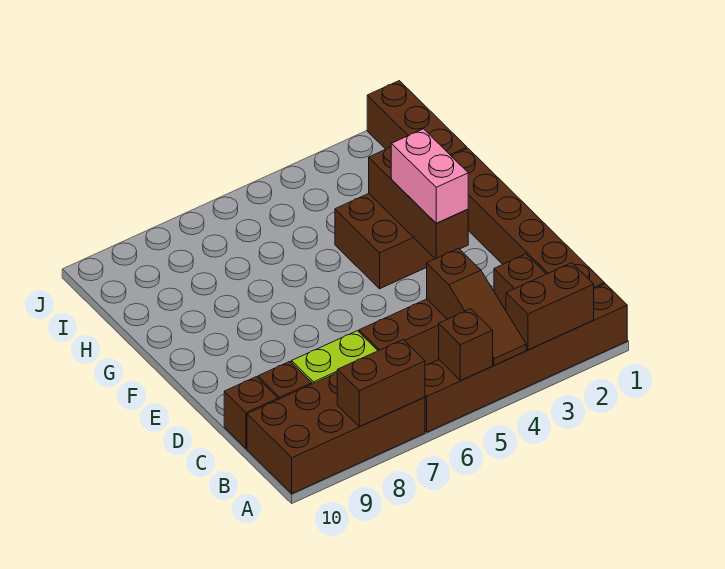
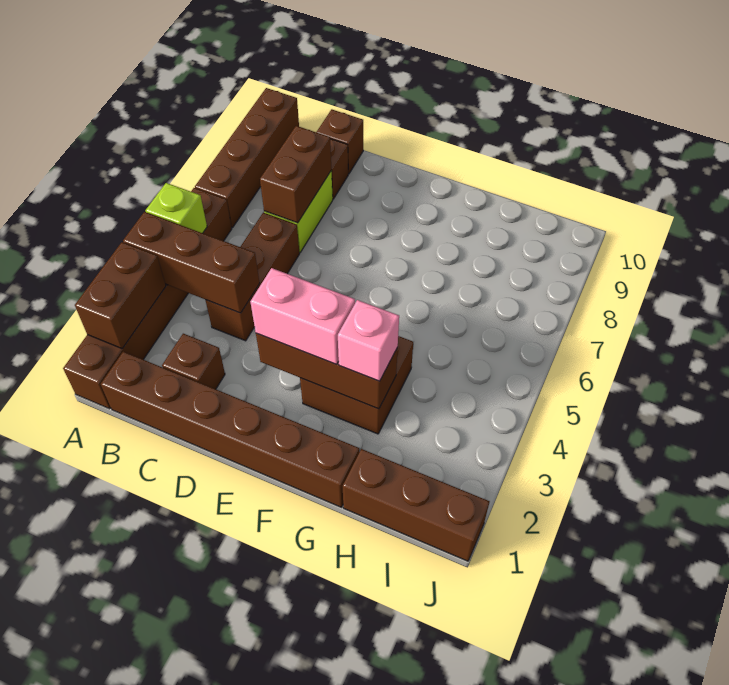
brown slope A4:C4 level 2 top C -> brown brick A4:C4 level 2
brown brick A5 level 2 -> lime brick A5 level 2
brown brick A7:B10 level 1 -> brown brick A7:A10 level 1
brown brick A7:A8 level 2 -> brown brick C7:C8 level 2
none -> pink brick G3 level 3

